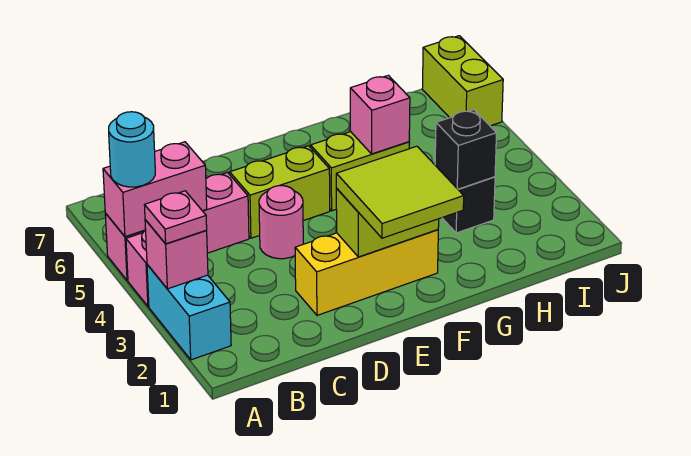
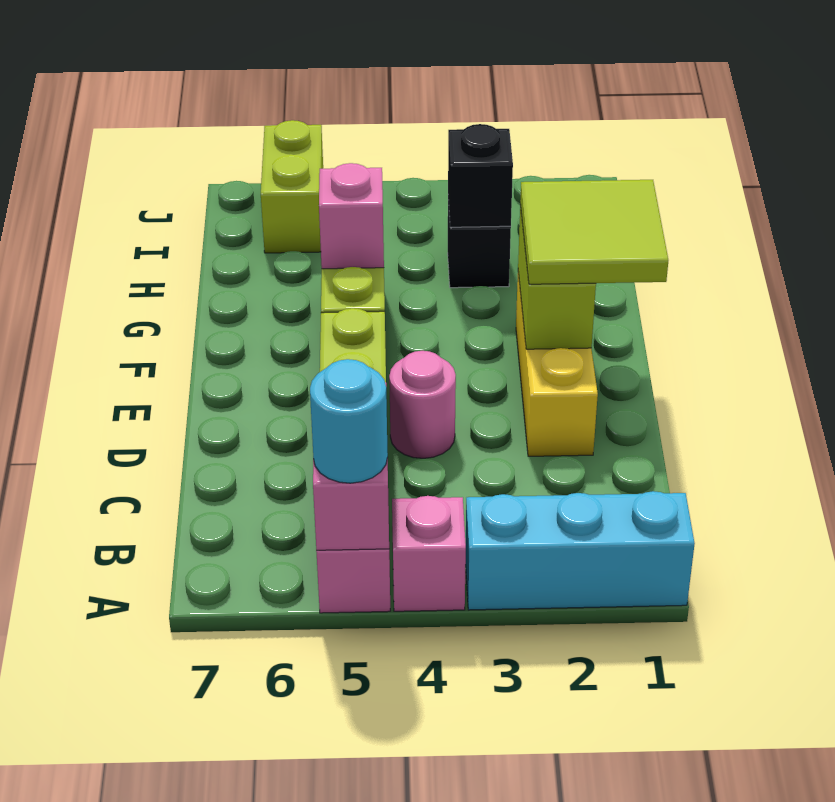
cyan brick A2:A3 level 1 -> cyan brick A1:A3 level 1
pink brick A3 level 2 -> none
pink plate A3 level 3 -> none
lime brick J6:J7 level 1 -> lime brick I6:J6 level 1

